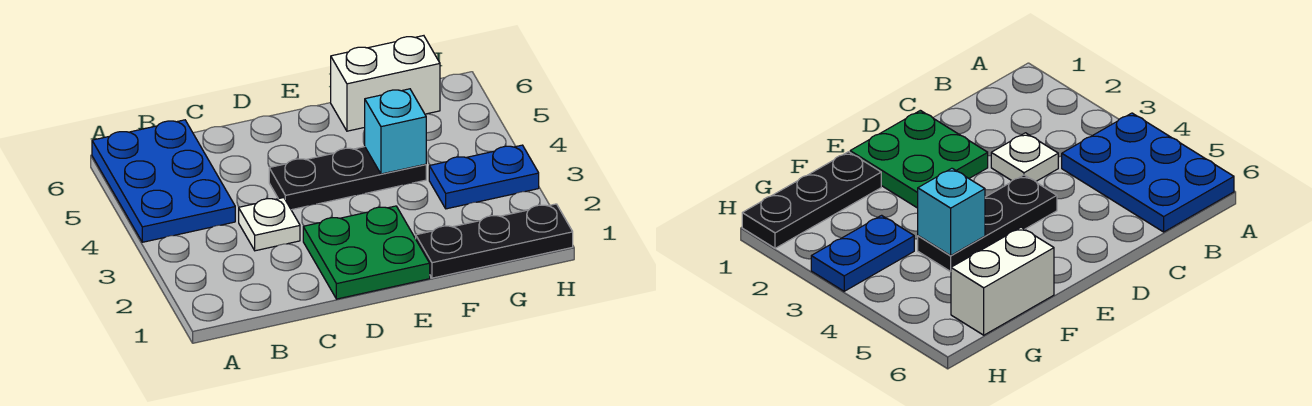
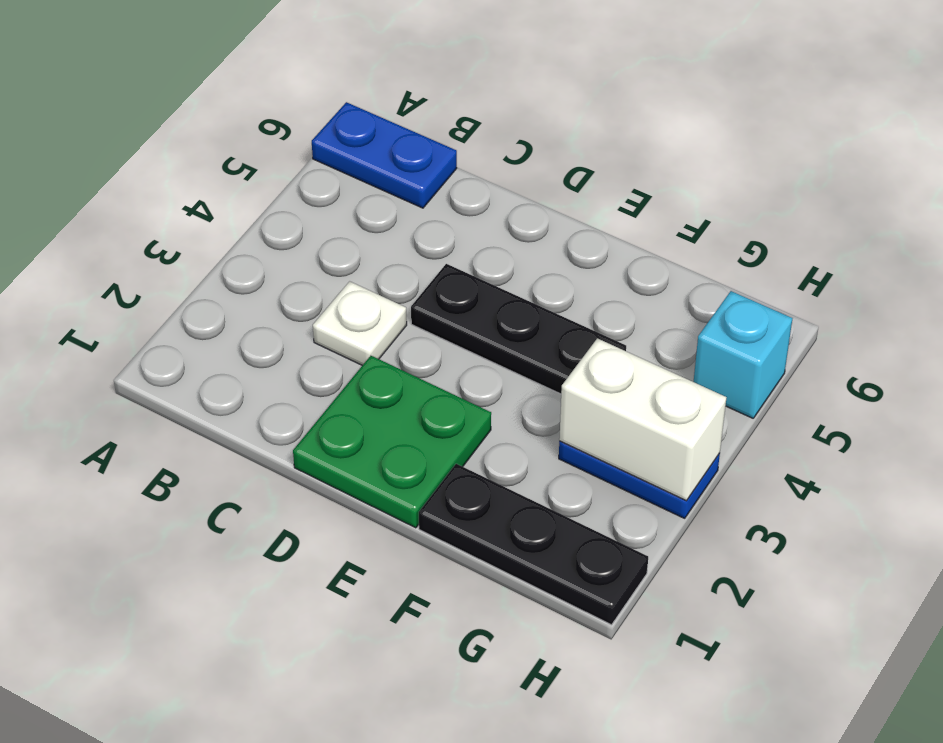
blue plate A4:B6 level 1 -> blue plate A6:B6 level 1
cyan brick F4 level 2 -> cyan brick H5 level 1
white brick F6:G6 level 1 -> white brick G3:H3 level 2

